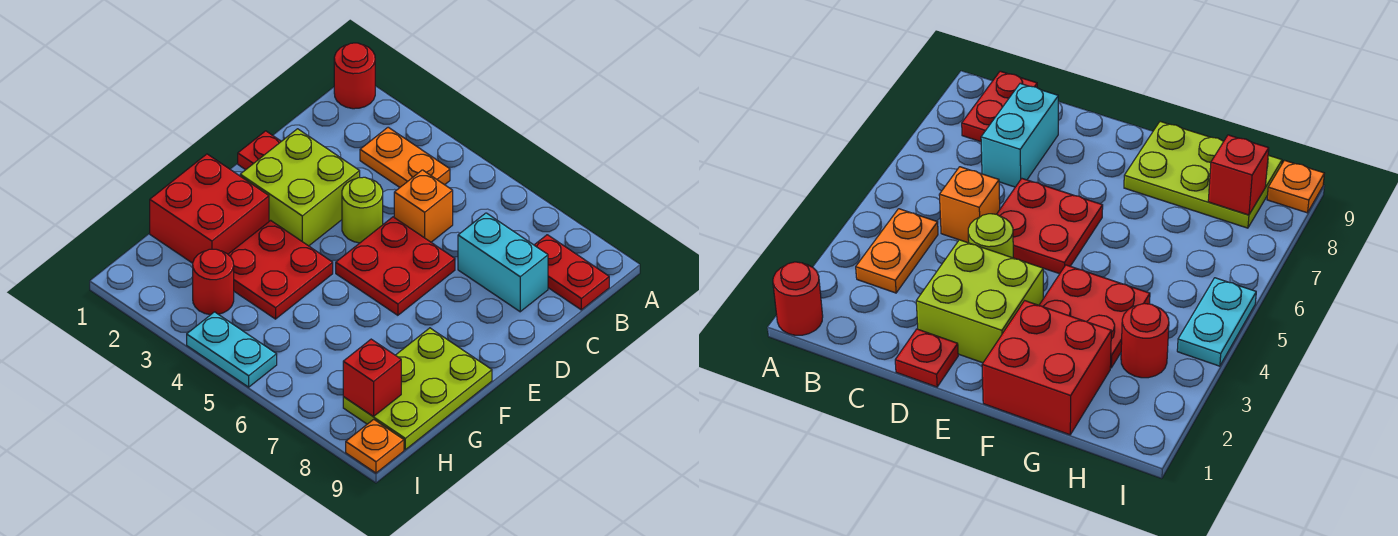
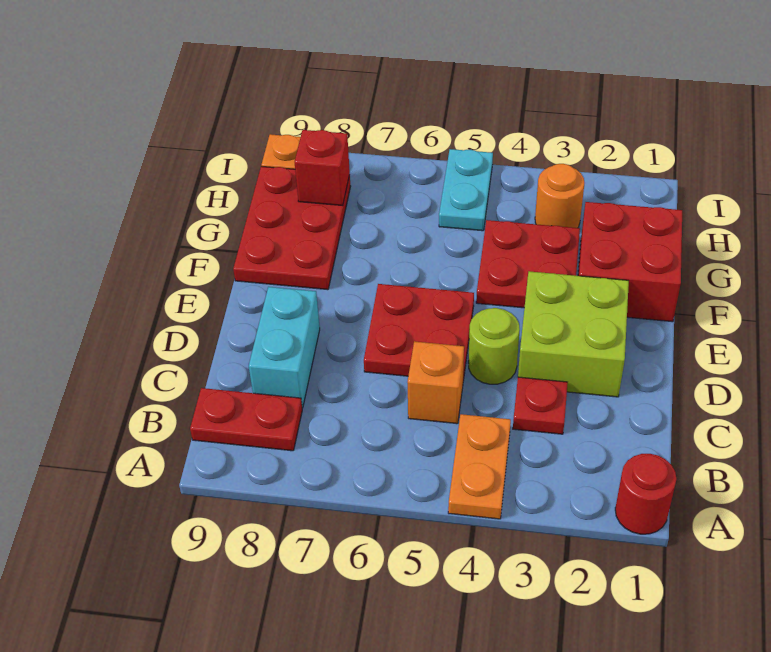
orange plate B3:B4 level 1 -> orange plate A4:B4 level 1
cyan brick C7:C8 level 1 -> cyan brick C8:D8 level 1
red plate D1 level 1 -> red plate C3 level 1
lime plate F8:H9 level 1 -> red plate F8:H9 level 1
red round brick H3 level 1 -> orange round brick H3 level 1
cyan plate I4:I5 level 1 -> cyan plate H5:I5 level 1

